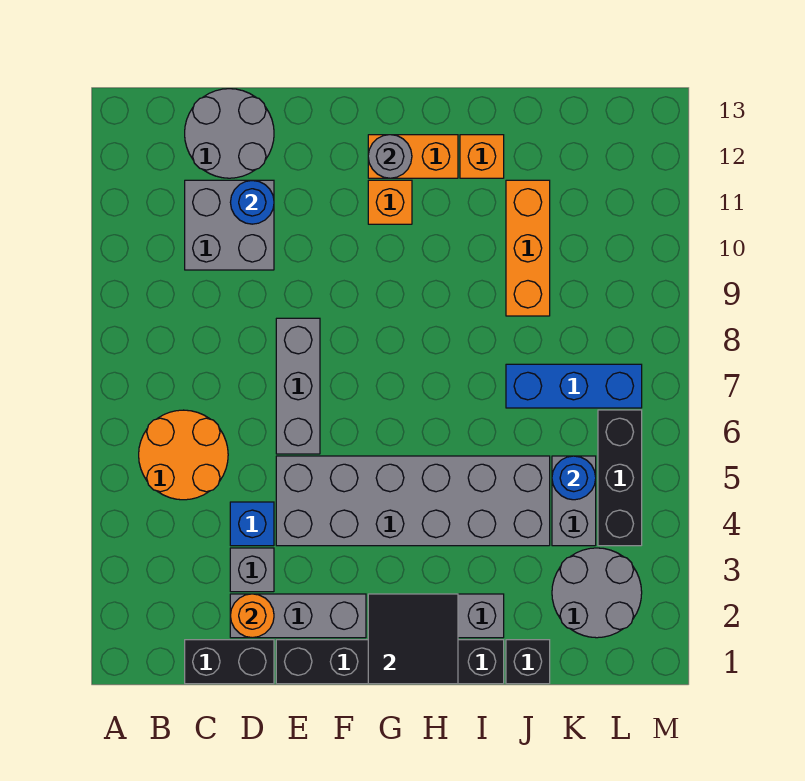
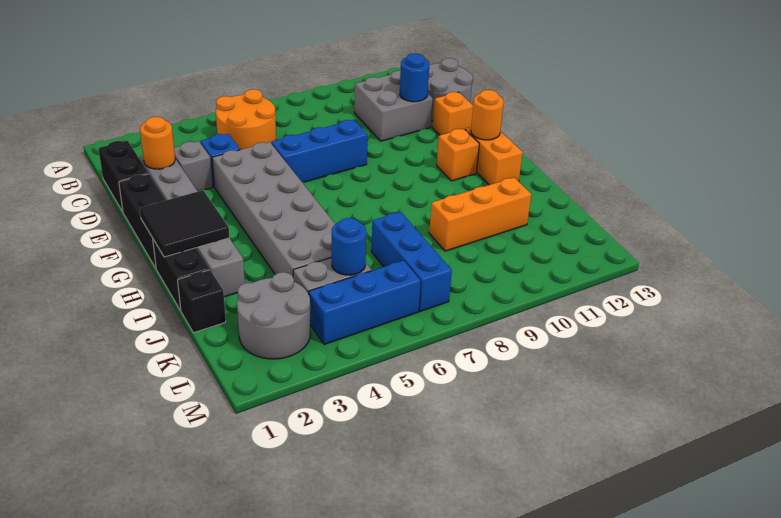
grey brick E6:E8 level 1 -> blue brick E6:E8 level 1
grey round brick G12 level 2 -> orange round brick G12 level 2
orange brick I12 level 1 -> orange brick E12 level 1
black brick L4:L6 level 1 -> blue brick L4:L6 level 1

